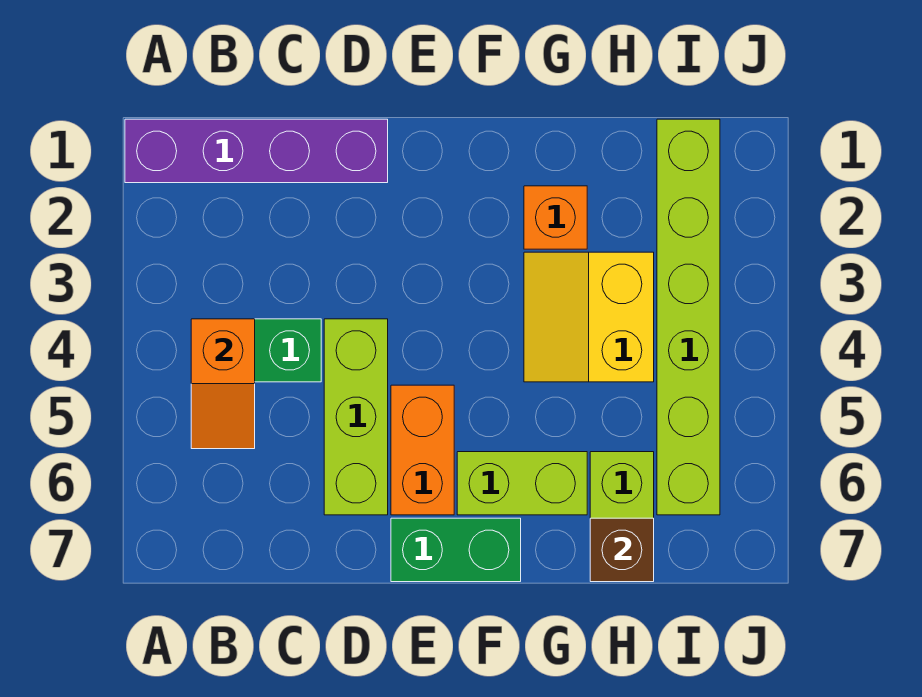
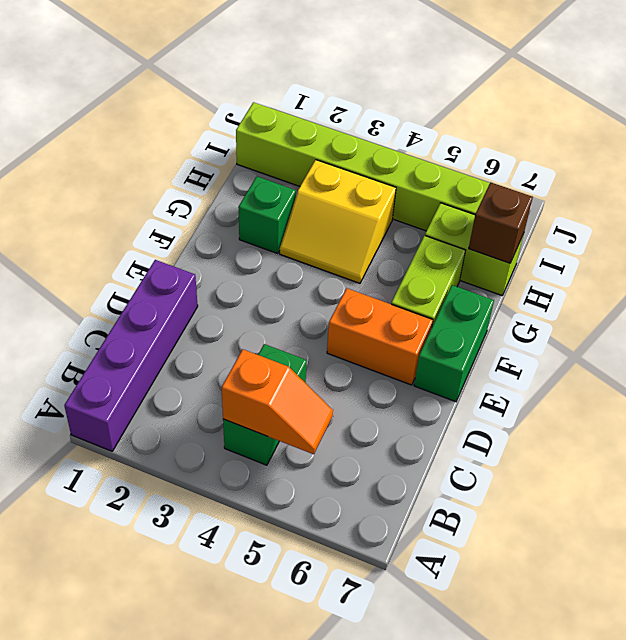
lime brick D4:D6 level 1 -> none
orange brick G2 level 1 -> green brick G2 level 1

